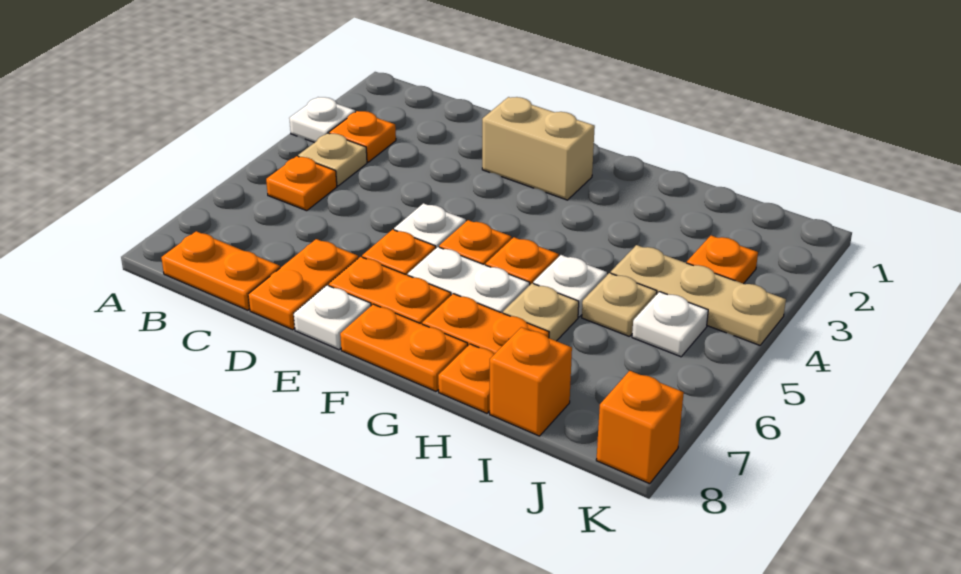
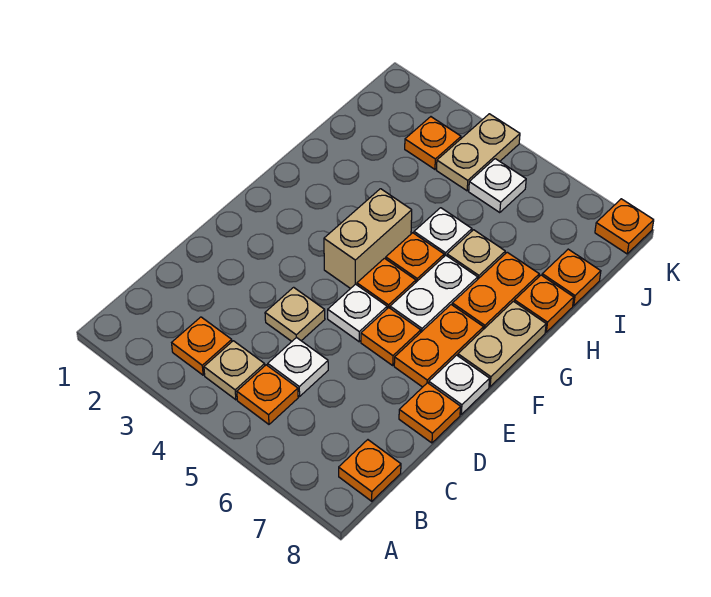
white plate A3 level 1 -> white plate C5 level 1
orange plate B8:C8 level 1 -> orange plate B8 level 1
orange plate D7:D8 level 1 -> orange plate D8 level 1
tan brick E2:F2 level 1 -> tan brick F4:G4 level 1
orange plate F8:G8 level 1 -> tan plate F8:G8 level 1
tan plate I4:K4 level 1 -> tan plate J4:K4 level 1
tan plate I5 level 1 -> tan plate D4 level 1
orange brick I8 level 1 -> orange plate I8 level 1
orange brick K8 level 1 -> orange plate K8 level 1

